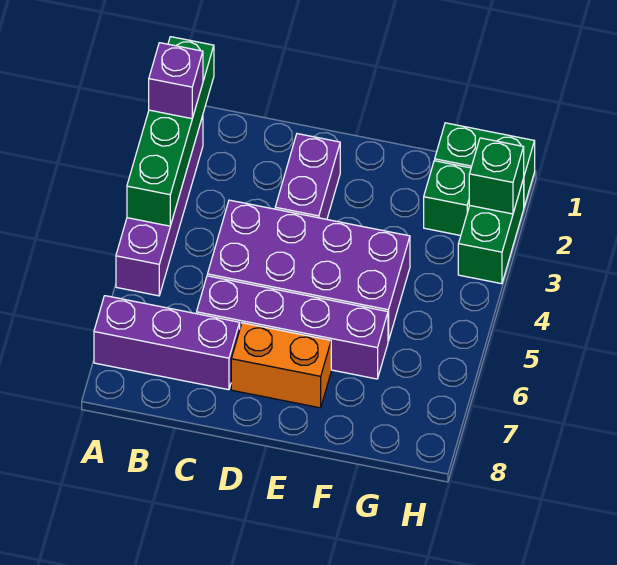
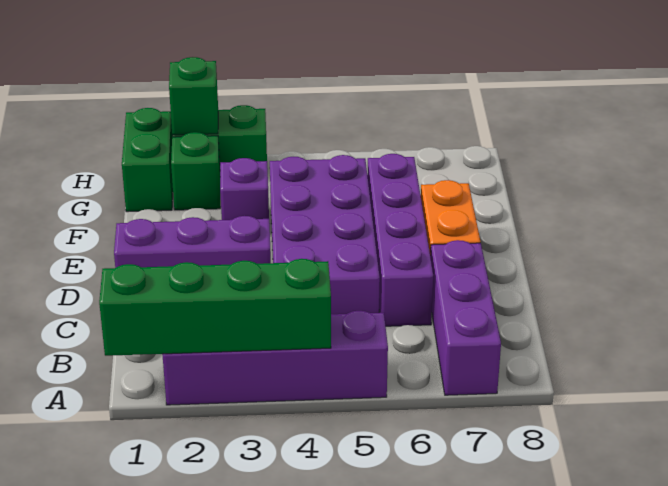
purple brick A2 level 3 -> purple brick F3 level 1
purple brick D2:D3 level 1 -> purple brick D1:D3 level 1

